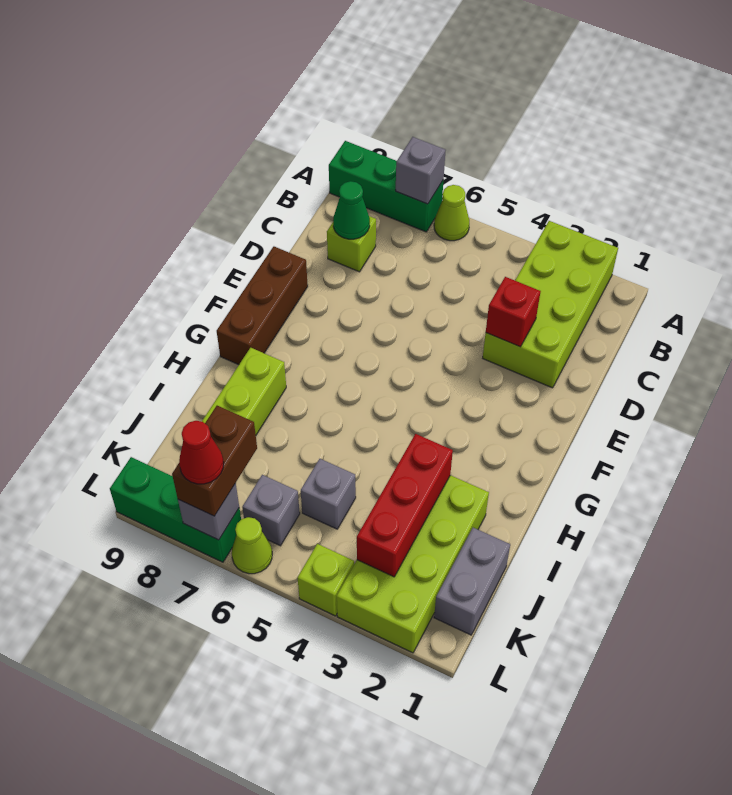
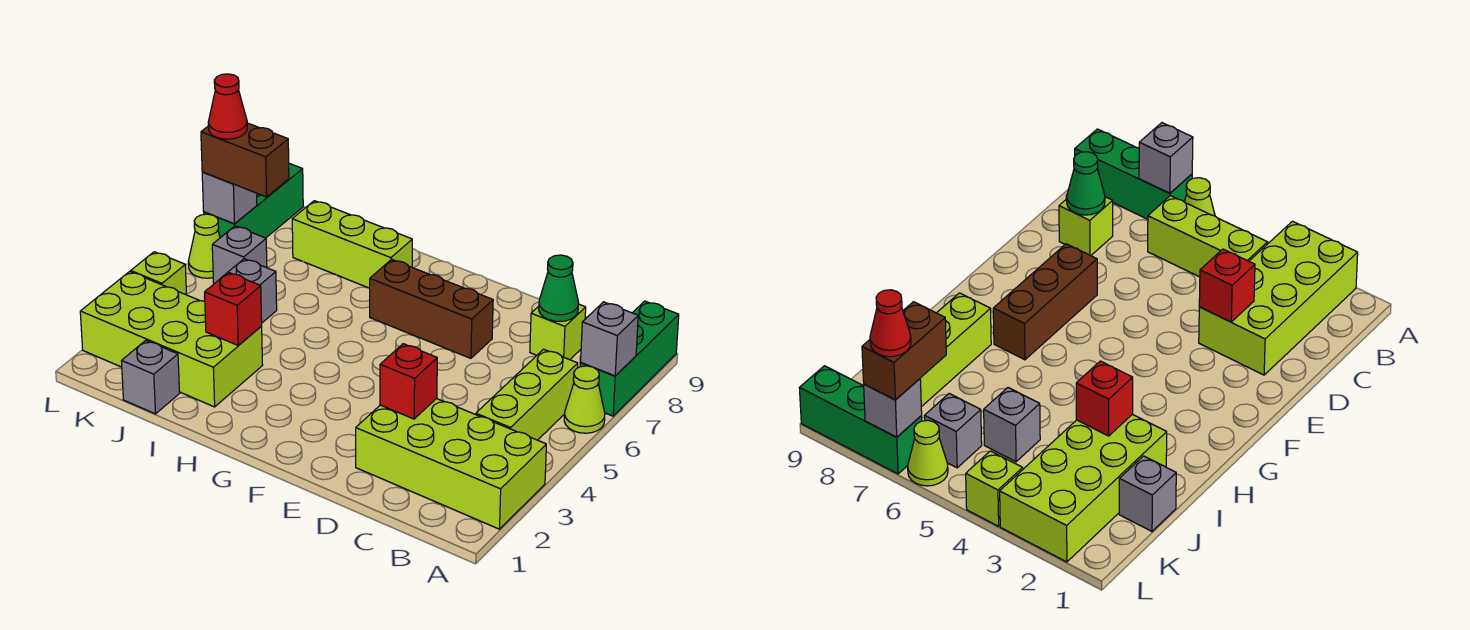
none -> lime brick B4:B6 level 1
brown brick E9:G9 level 1 -> brown brick E7:G7 level 1
red brick I3:K3 level 2 -> red brick I3 level 2
grey brick J1:K1 level 1 -> grey brick J1 level 1

